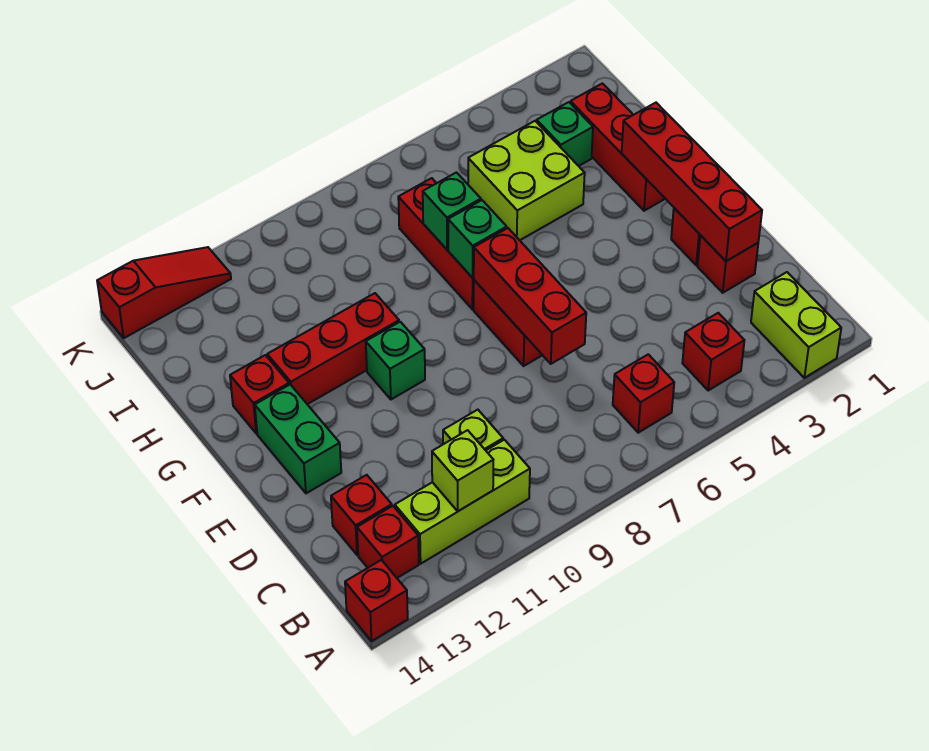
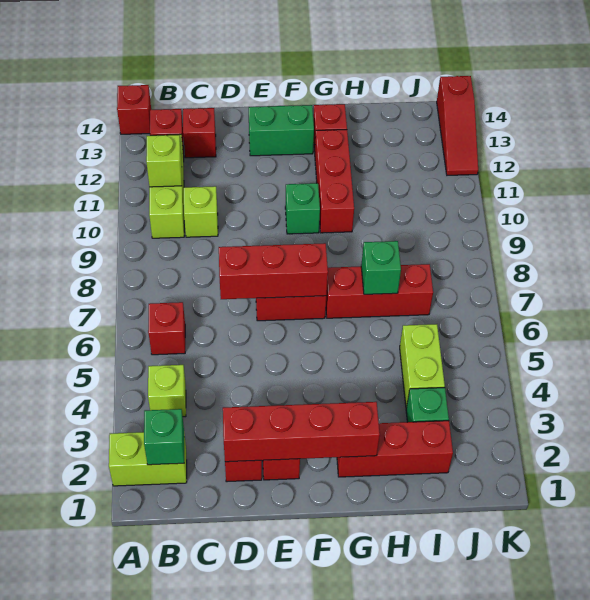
red brick B4 level 1 -> lime brick B4 level 1
green brick G7 level 2 -> green brick B2 level 2
lime brick H4:I5 level 1 -> lime brick I4:I5 level 1

